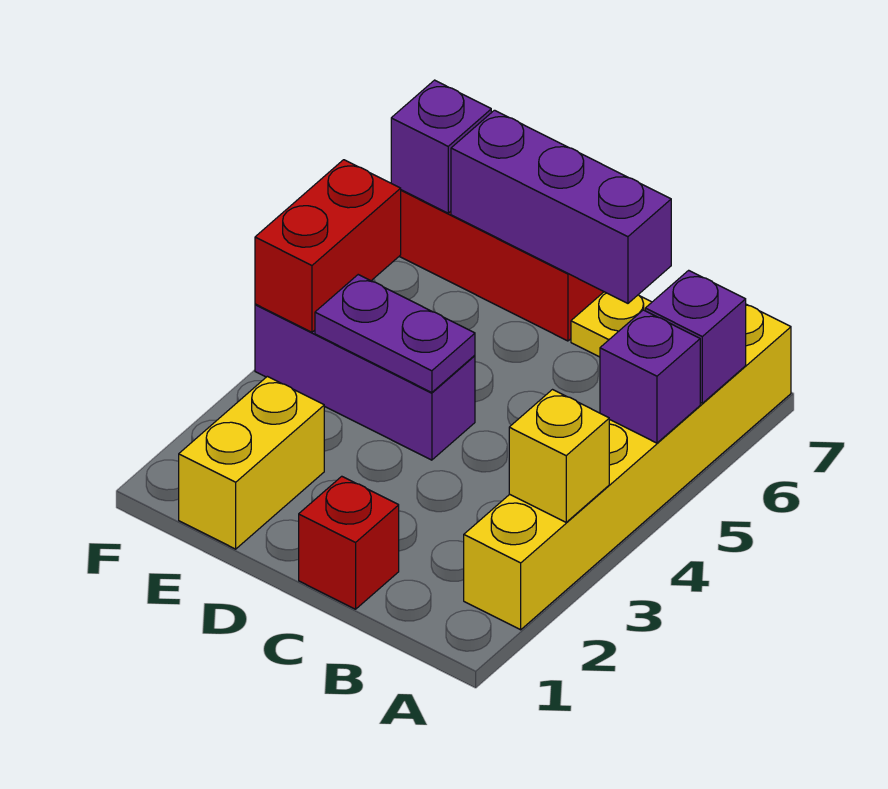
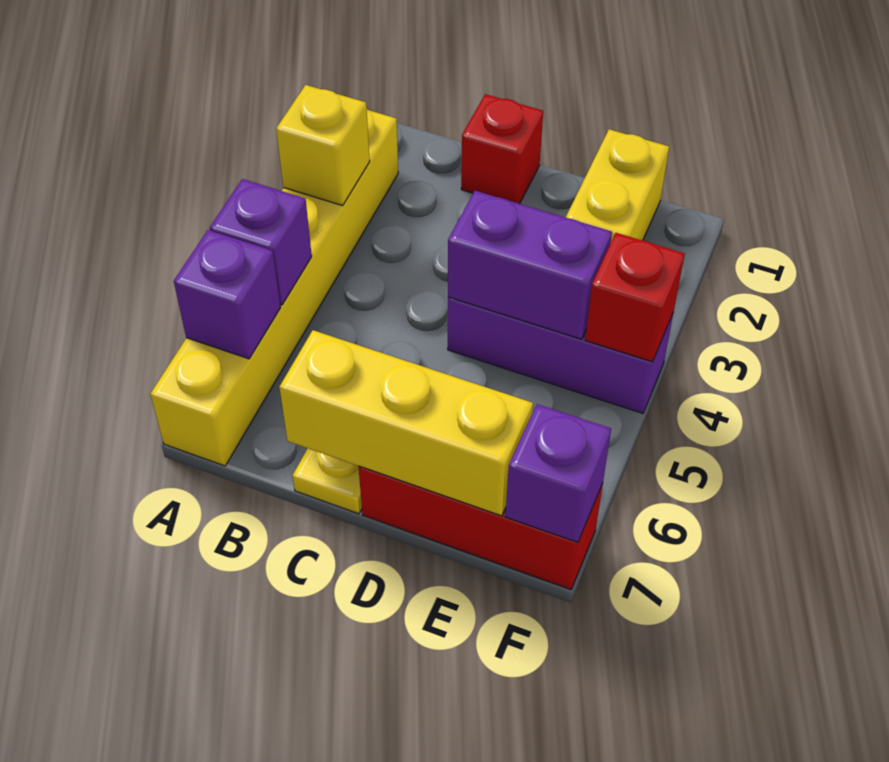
purple brick C7:E7 level 2 -> yellow brick C7:E7 level 2
purple plate D4:E4 level 2 -> purple brick D4:E4 level 2
red brick F4:F5 level 2 -> red brick F4 level 2

